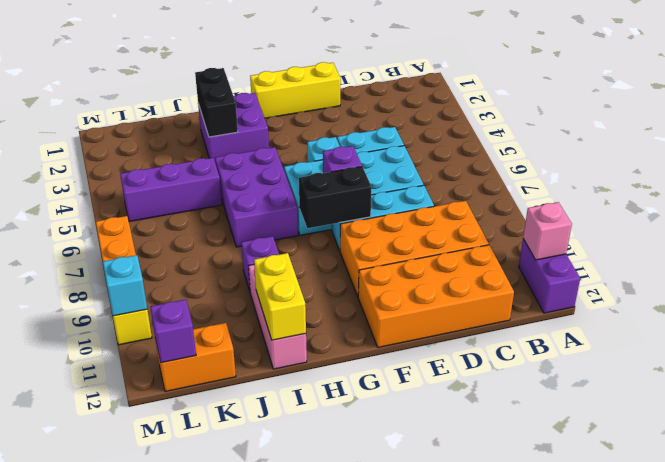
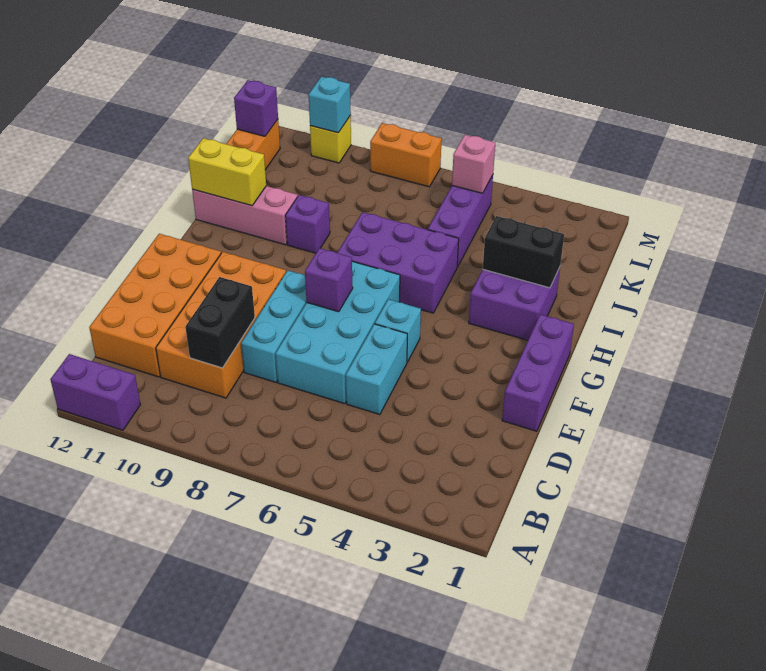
pink brick A11 level 2 -> pink brick L5 level 2
yellow brick E1:G1 level 1 -> purple brick E1:G1 level 1
black brick F8:G8 level 2 -> black brick C9:D9 level 2

